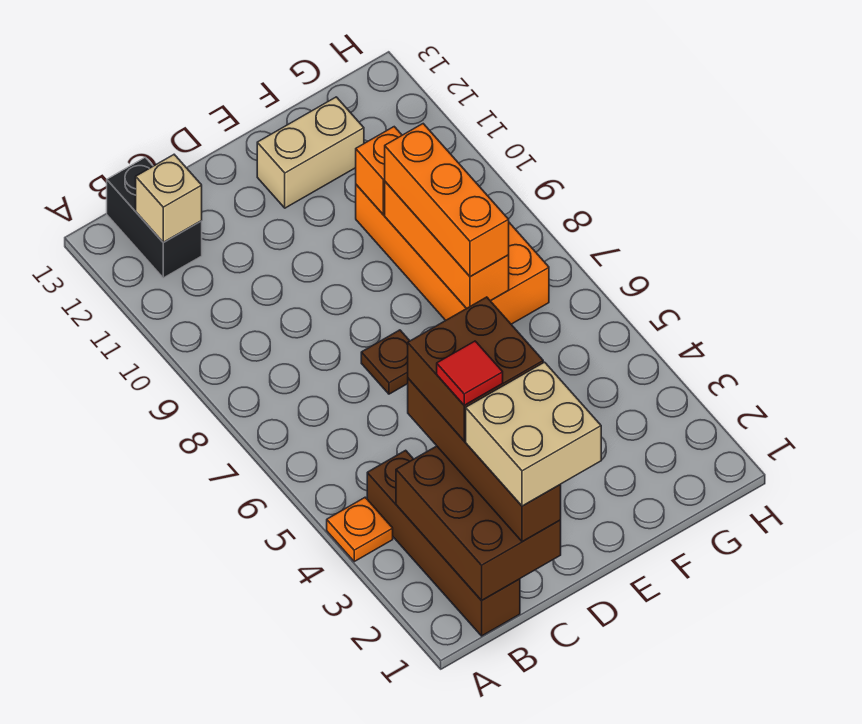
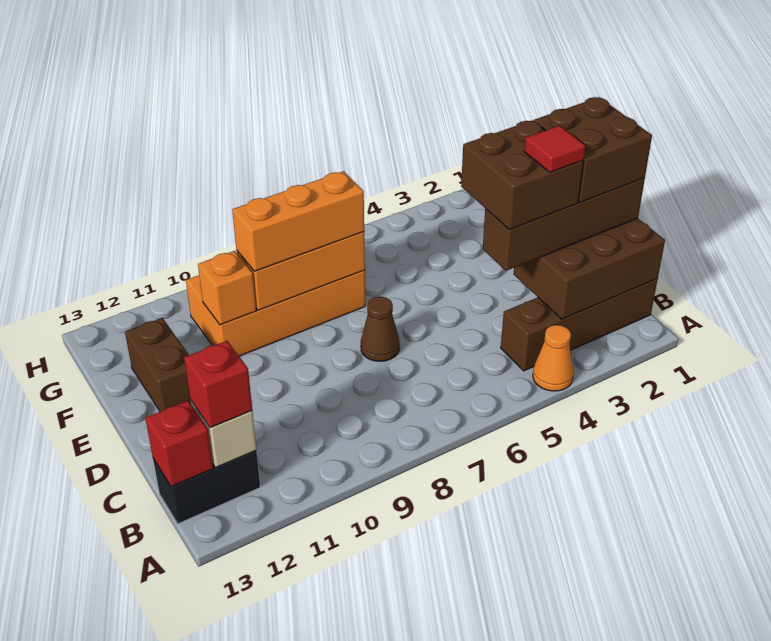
orange plate A4 level 1 -> orange cone A4 level 1
none -> red brick B12 level 3
none -> red brick B13 level 2
tan brick C1:D2 level 4 -> brown brick C1:D2 level 4
brown plate D7 level 1 -> brown cone D7 level 1
tan brick E12:F12 level 1 -> brown brick E12:F12 level 1

